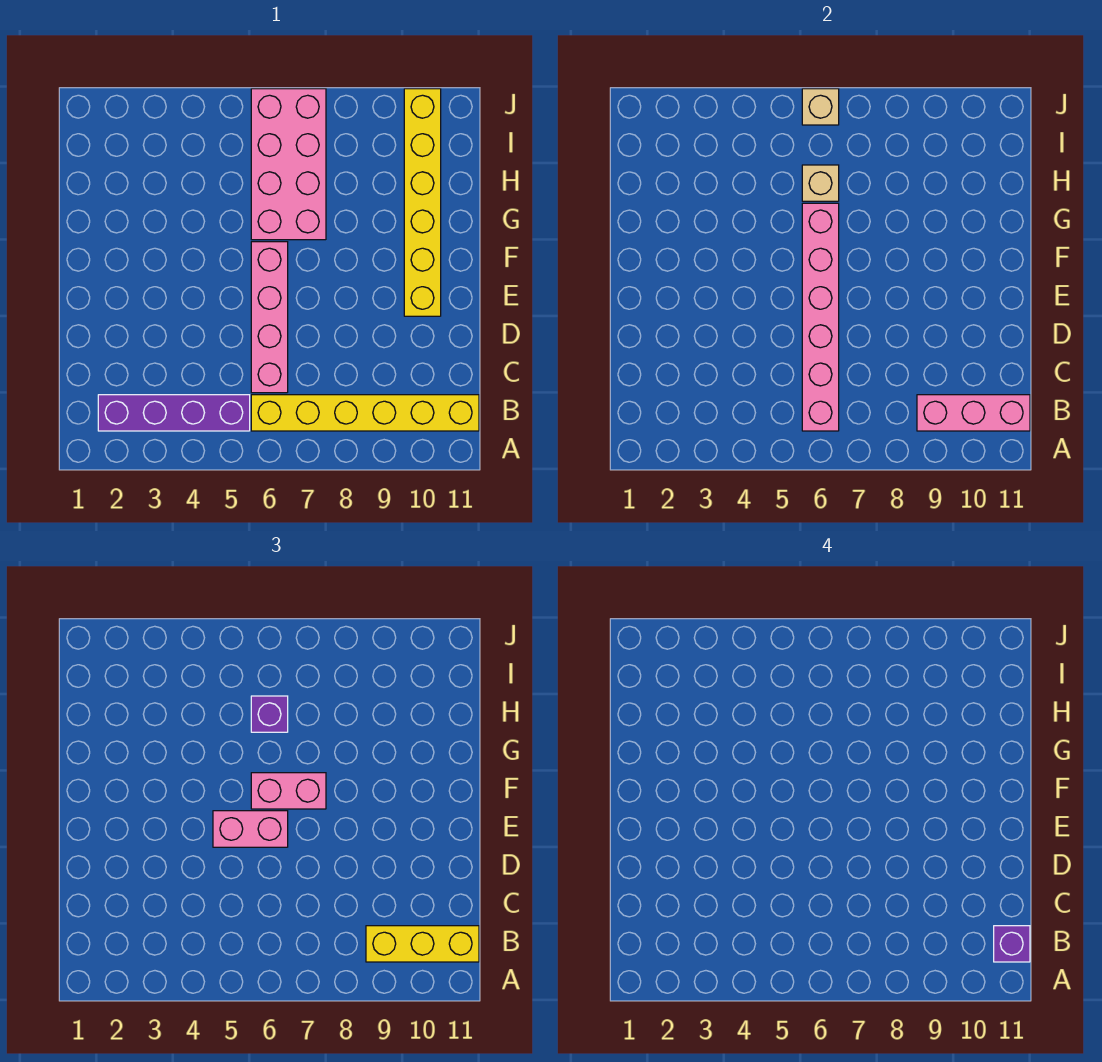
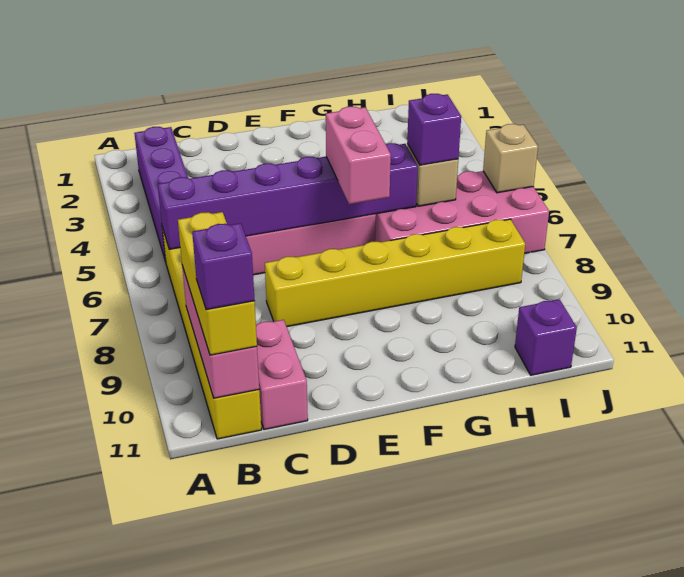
pink brick B6:G6 level 2 -> purple brick B6:G6 level 2
pink brick E5:E6 level 3 -> pink brick C10:C11 level 1
yellow brick E10:J10 level 1 -> yellow brick D8:I8 level 1
none -> purple brick I11 level 1

